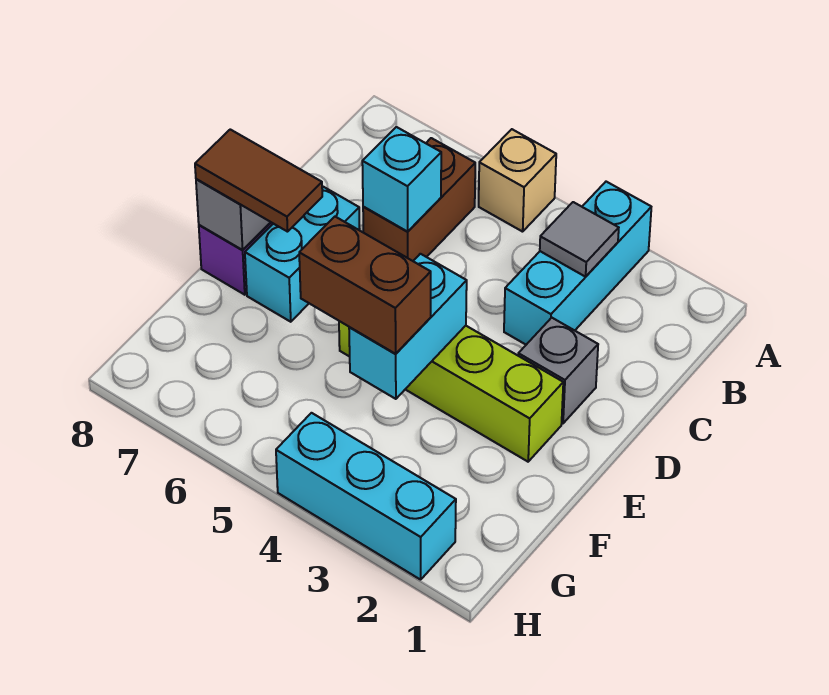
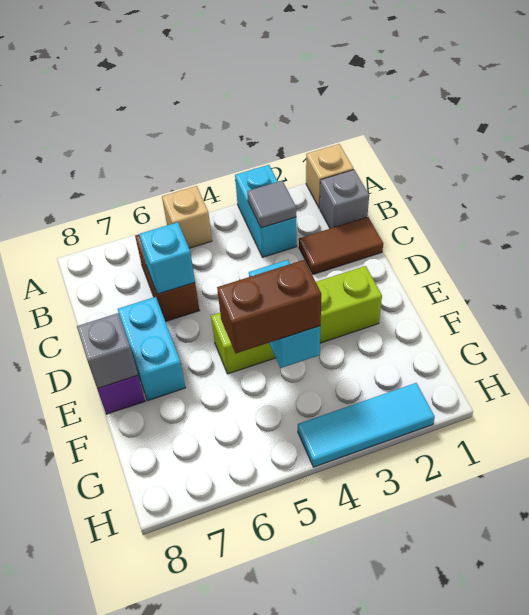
none -> tan brick A1 level 1
cyan brick A3:C3 level 1 -> cyan brick A3:B3 level 1
grey brick D2 level 1 -> grey brick B1 level 1
brown tile E7:E8 level 3 -> brown tile C1:C2 level 1
cyan brick H2:H4 level 1 -> cyan tile H2:H4 level 1

